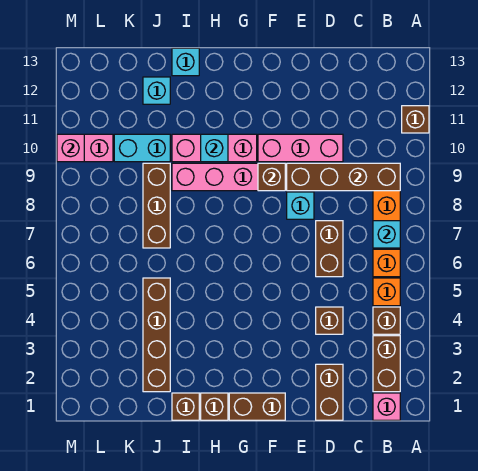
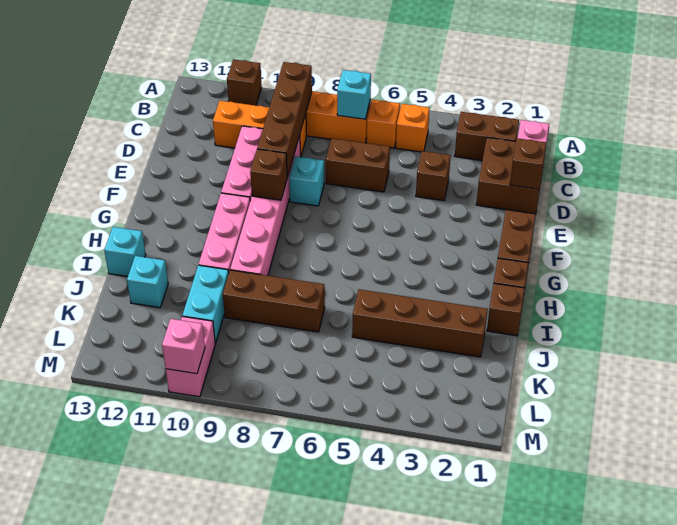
brown brick B4 level 1 -> brown brick D1 level 2
none -> orange brick C9:C11 level 1
brown brick D1:D2 level 1 -> brown brick C1:D2 level 1
cyan brick H10 level 2 -> none

